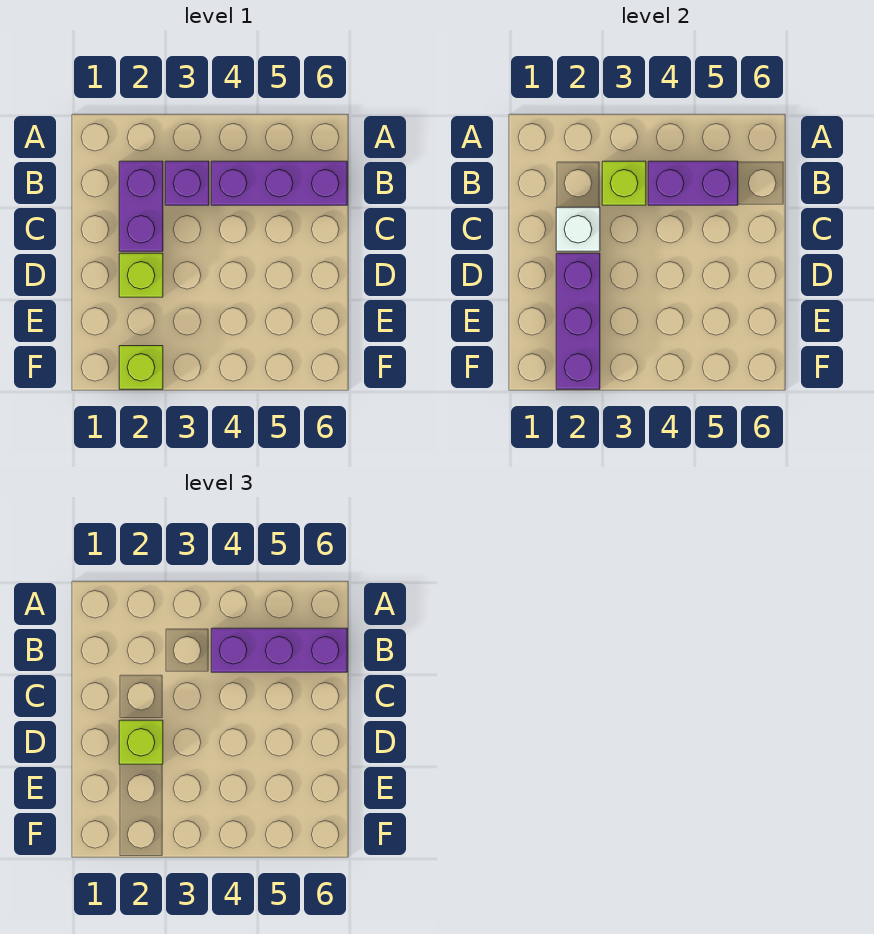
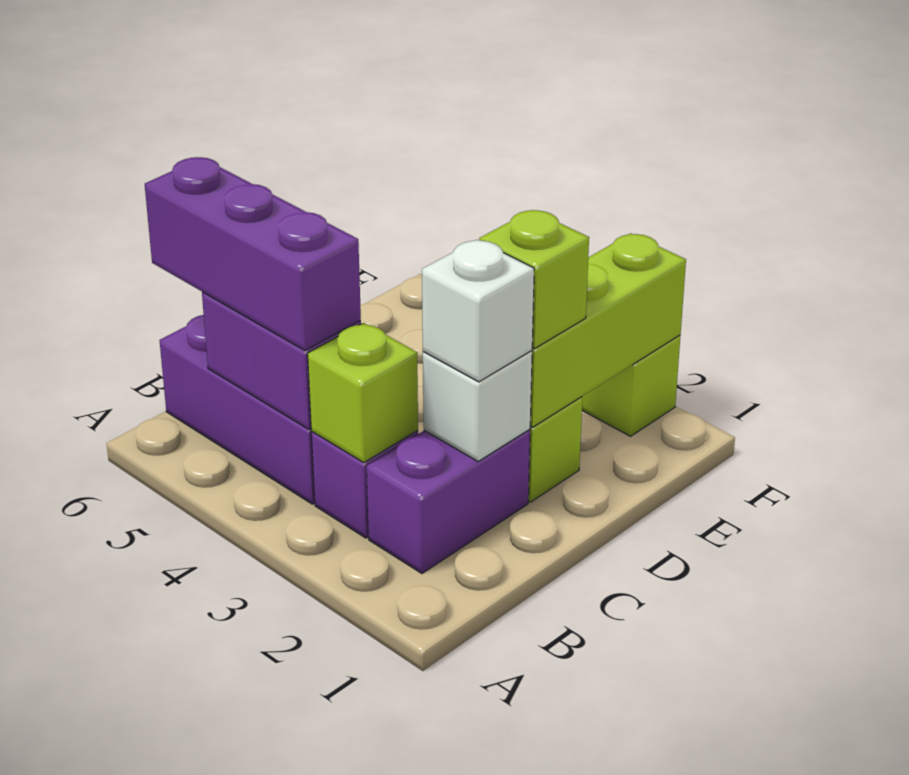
none -> white brick C2 level 3
purple brick D2:F2 level 2 -> lime brick D2:F2 level 2

